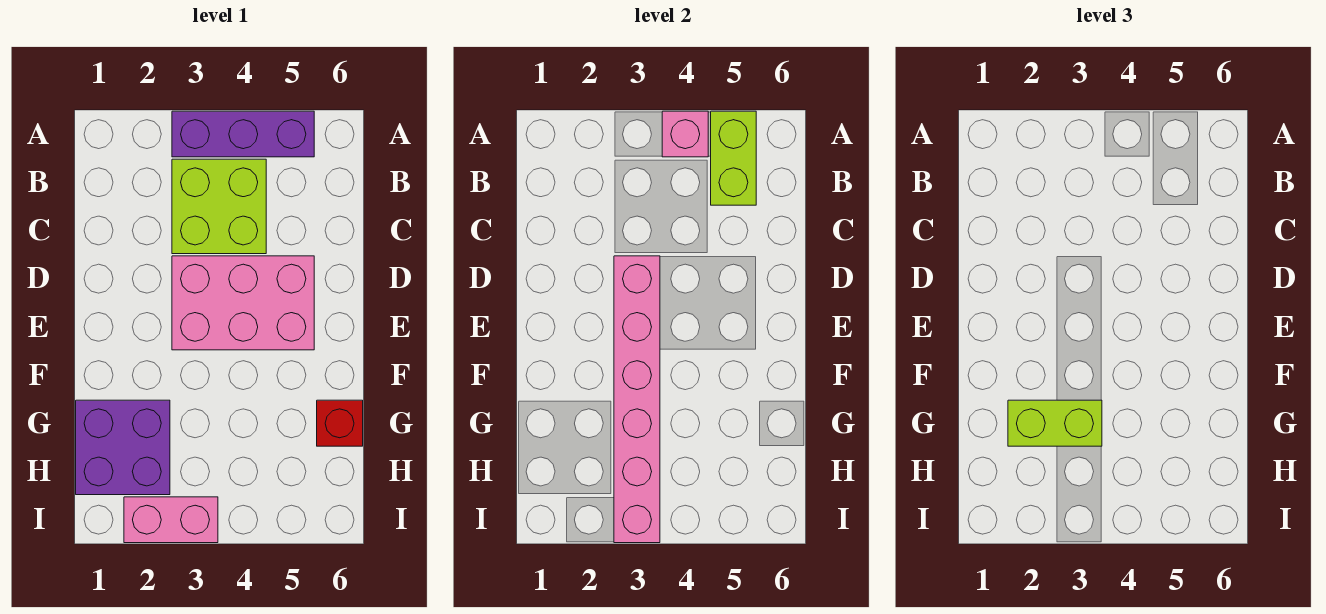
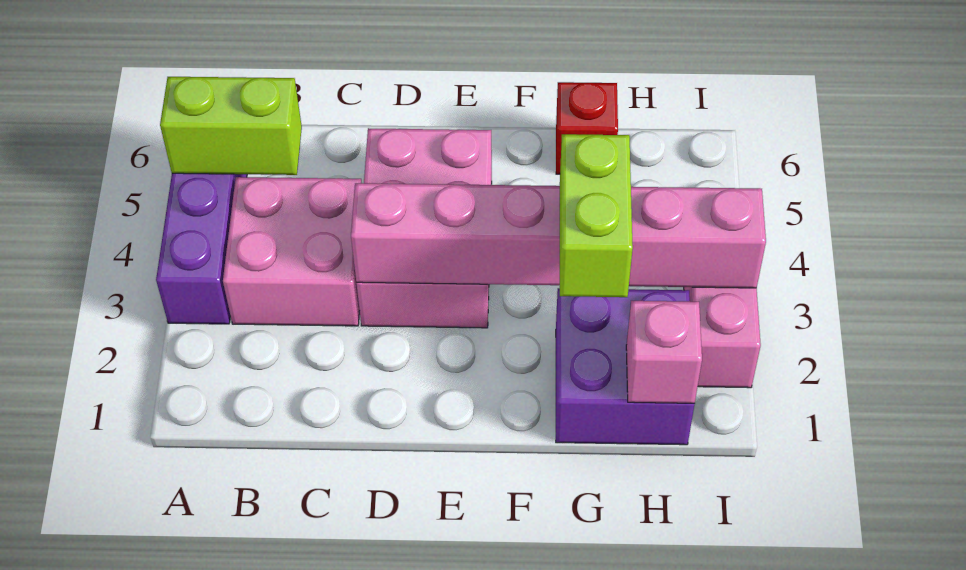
pink brick A4 level 2 -> pink brick H1 level 2
lime brick B3:C4 level 1 -> pink brick B3:C4 level 1

